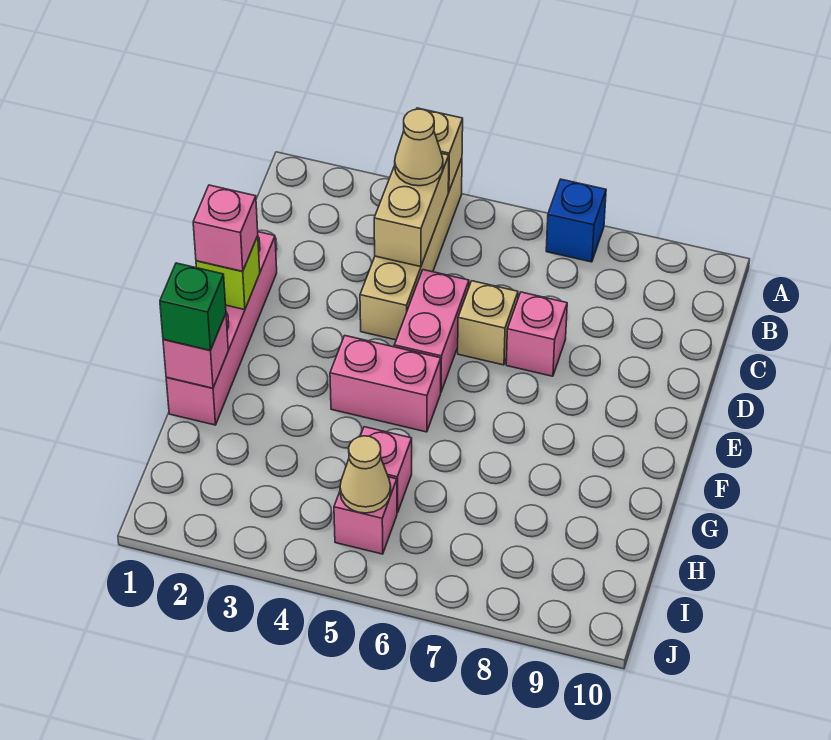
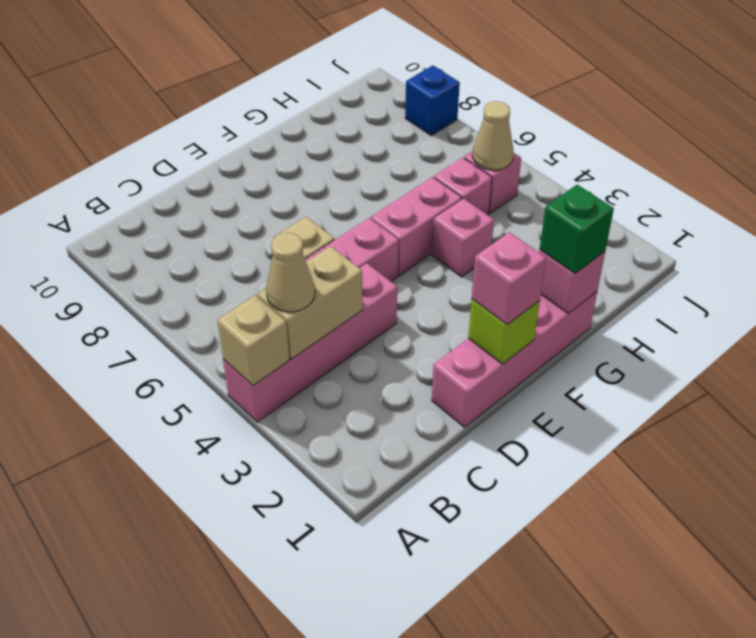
tan brick A4:D4 level 1 -> pink brick A4:D4 level 1
blue brick A7 level 1 -> blue brick J8 level 1
pink brick D7 level 1 -> pink brick G4 level 1
pink brick F4:F5 level 1 -> pink brick F5:G5 level 1

